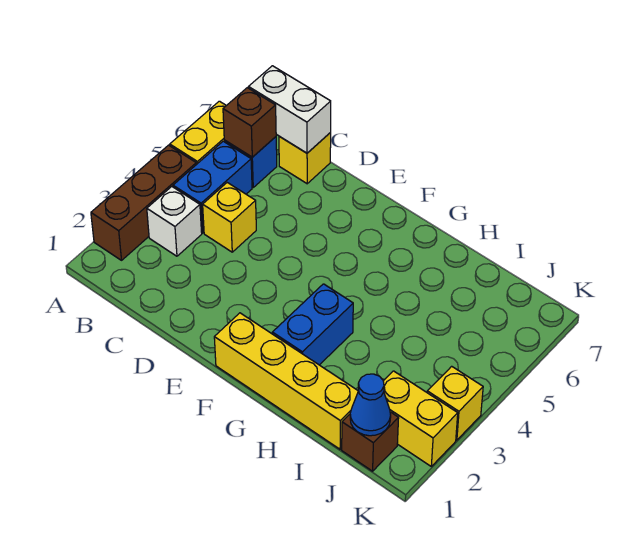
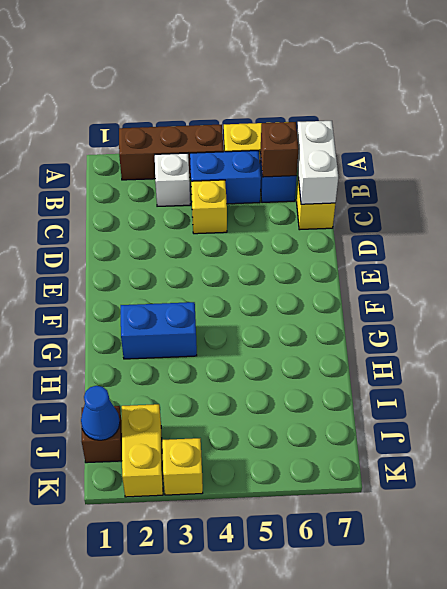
yellow brick F1:I1 level 1 -> none

